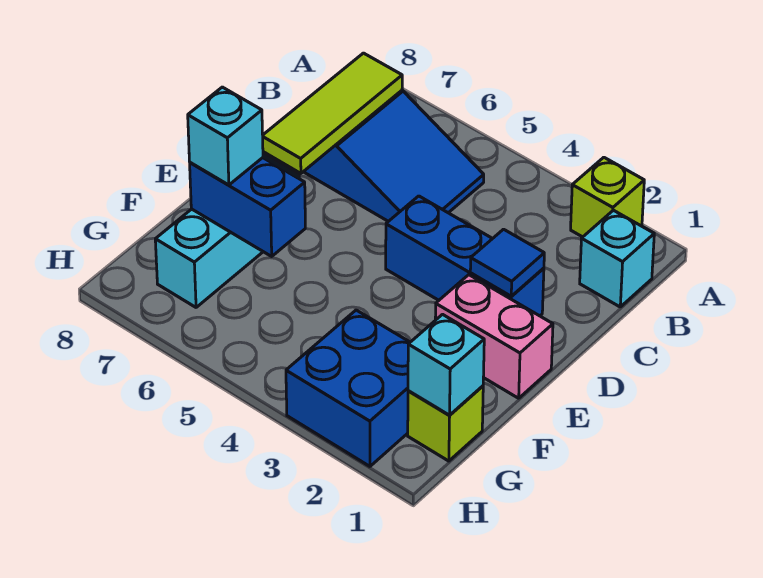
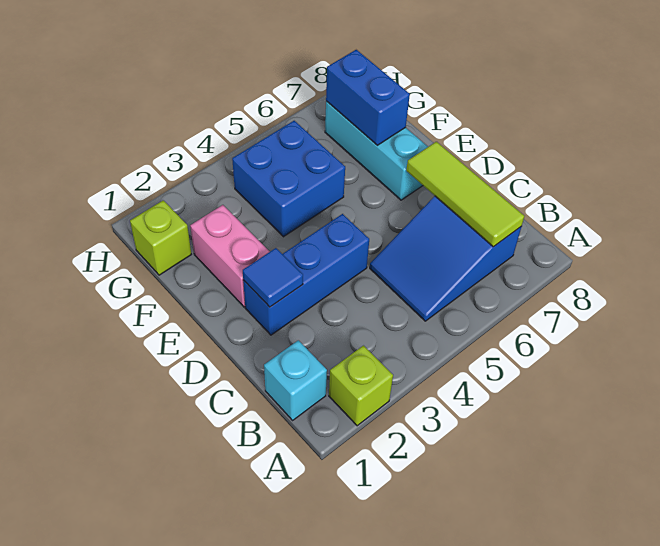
pink brick E1:E2 level 1 -> pink brick E2:F2 level 1
blue brick F6:F7 level 2 -> blue brick F7:G7 level 2
cyan brick F7 level 3 -> none
cyan brick G1 level 2 -> none
blue brick G2:H3 level 1 -> blue brick F4:G5 level 1

